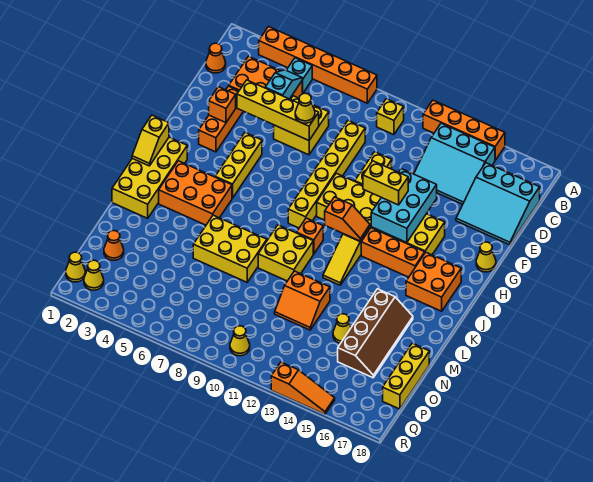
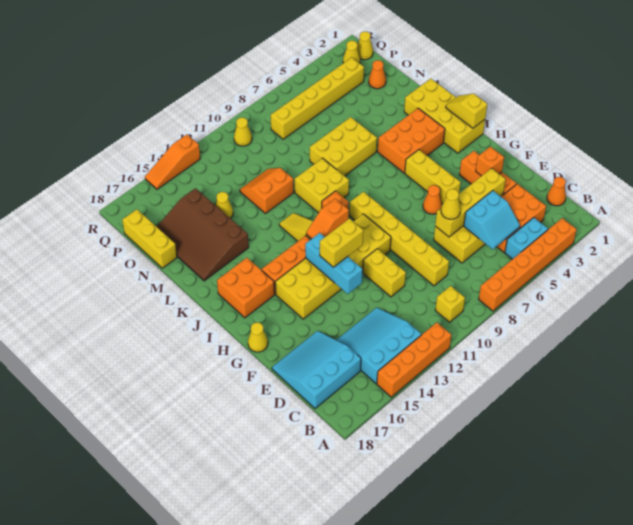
cyan brick B5 level 1 -> cyan brick B4:B5 level 1
cyan slope C5:D5 level 2 top D -> cyan slope C5:D6 level 2 top D
cyan brick F13:H14 level 2 -> cyan brick F13:H13 level 2
none -> orange cone G6 level 1
brown slope L15:O16 level 1 top 15 -> brown slope L15:O17 level 1 top 15
none -> yellow brick P3:P8 level 1

